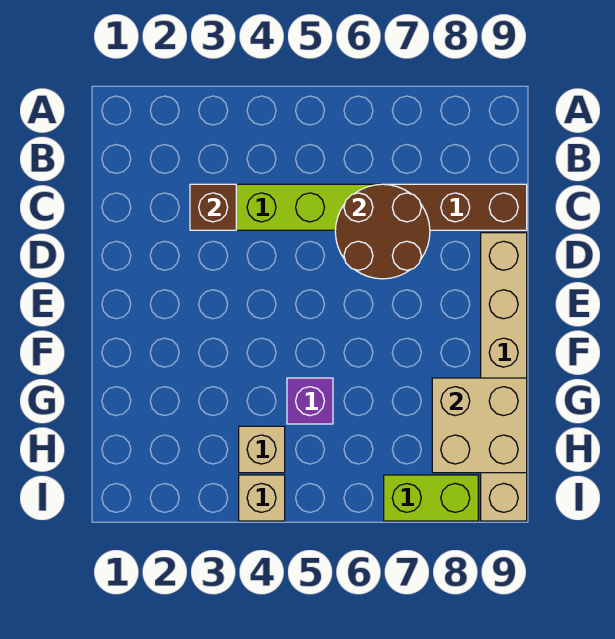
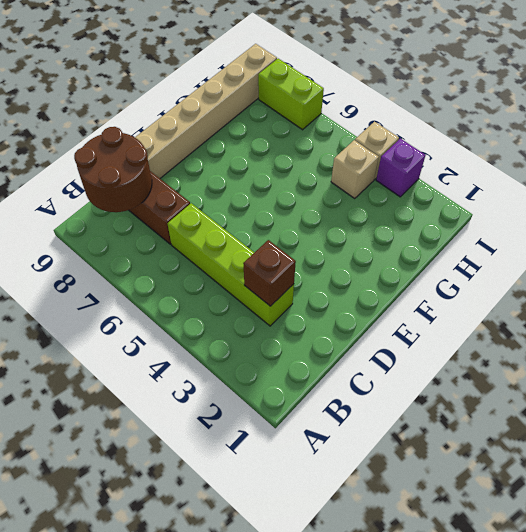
brown round brick C6:D7 level 2 -> brown round brick B8:C9 level 2
purple brick G5 level 1 -> purple brick I3 level 1
tan brick G8:H9 level 2 -> none

